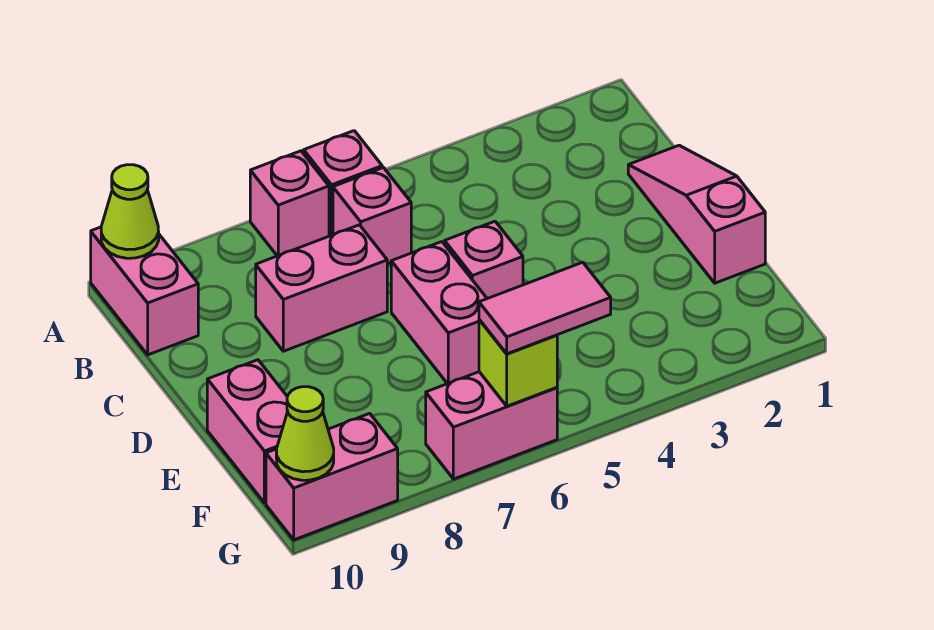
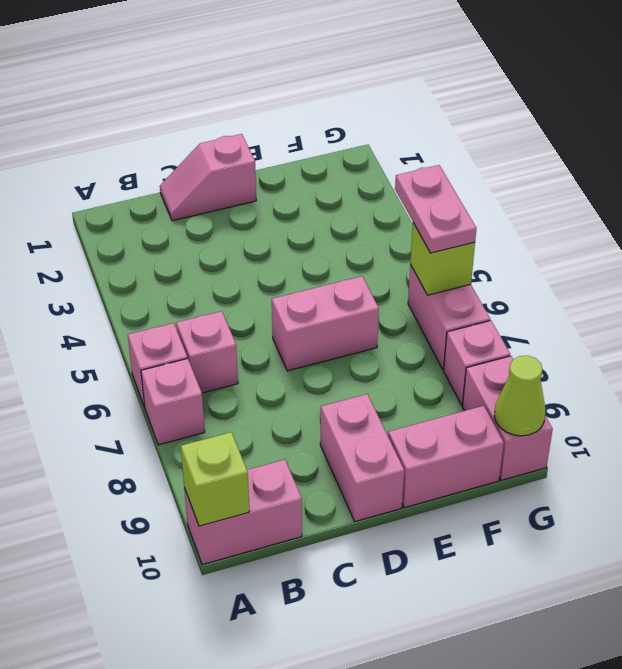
lime cone A10 level 2 -> lime brick A10 level 2
pink slope C1:E1 level 1 top E -> pink slope C1:D1 level 1 top D
pink brick C7:C8 level 1 -> pink brick D9:D10 level 1
pink brick D5 level 1 -> pink brick G8 level 1
pink tile G5:G6 level 3 -> pink plate G5:G6 level 3

